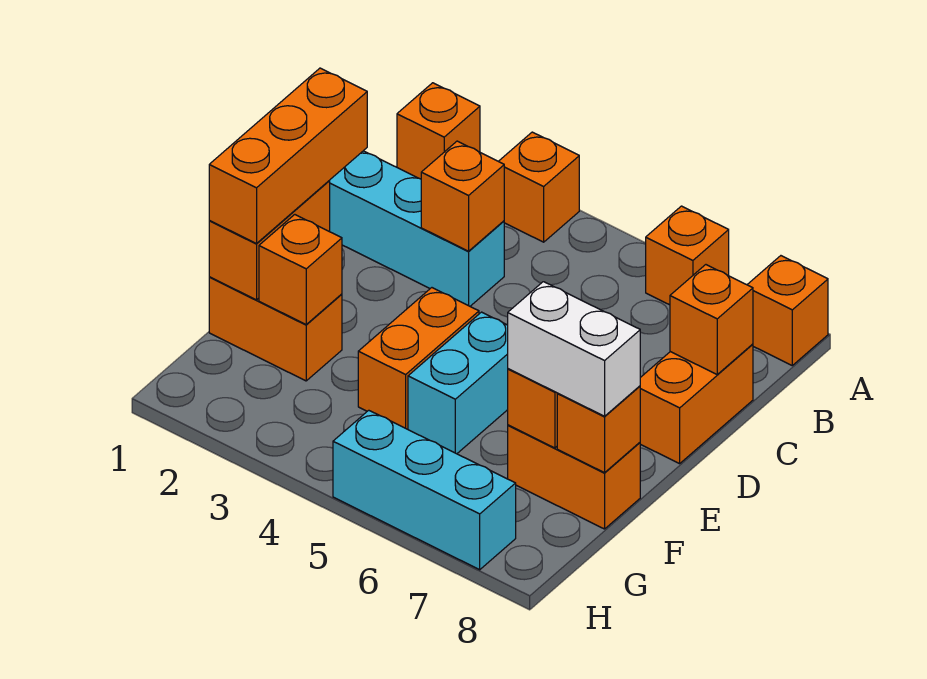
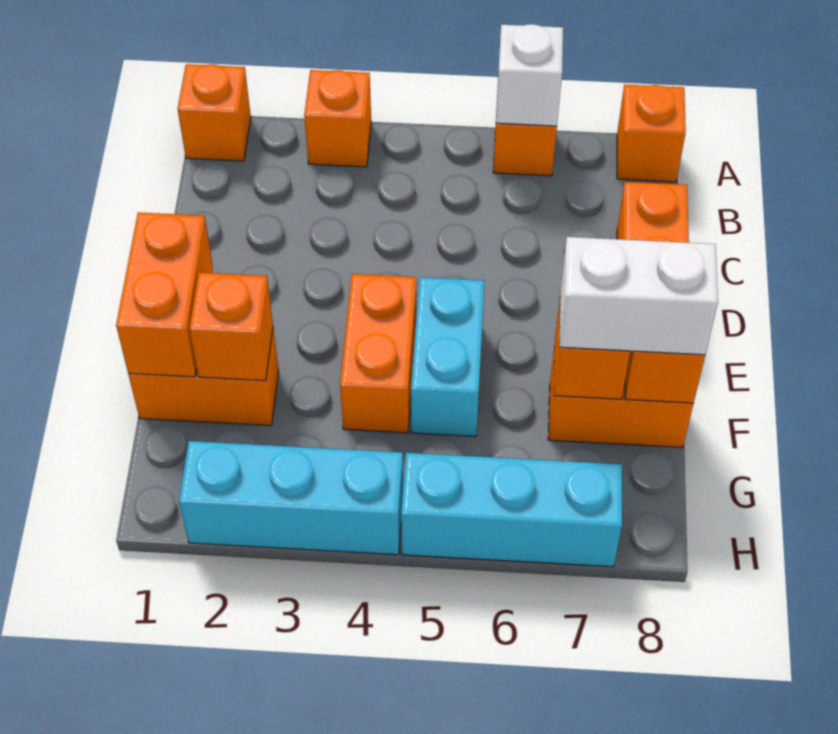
none -> white brick A6 level 2
cyan brick C1:C3 level 1 -> cyan brick H2:H4 level 1
orange brick C3 level 2 -> none
orange brick C8 level 2 -> none
orange brick D1:F1 level 3 -> none

